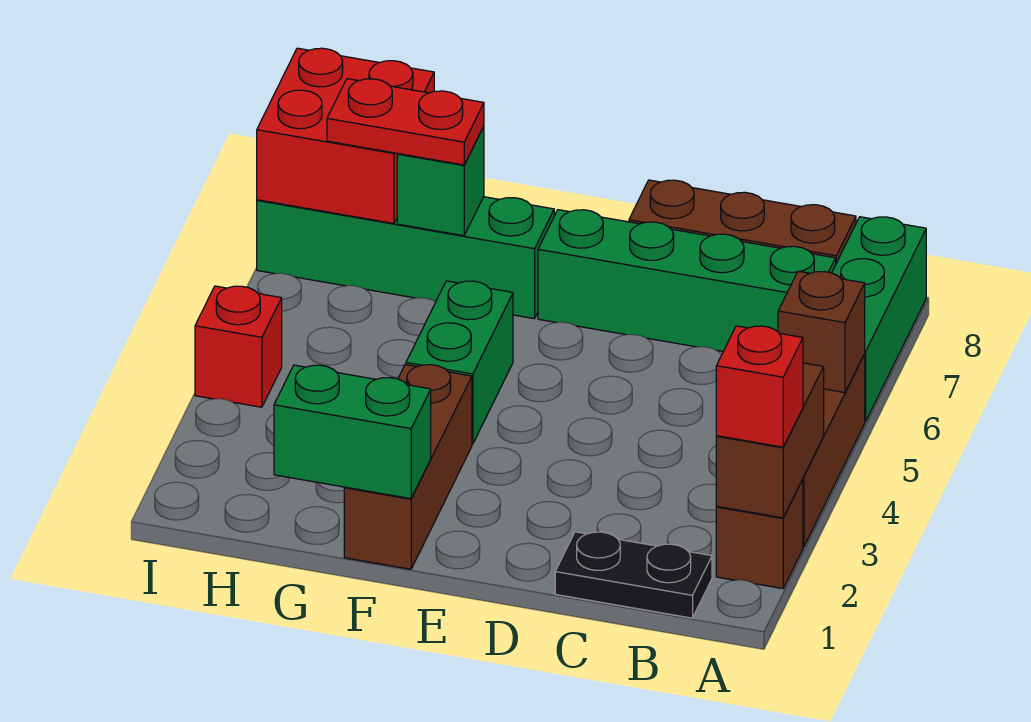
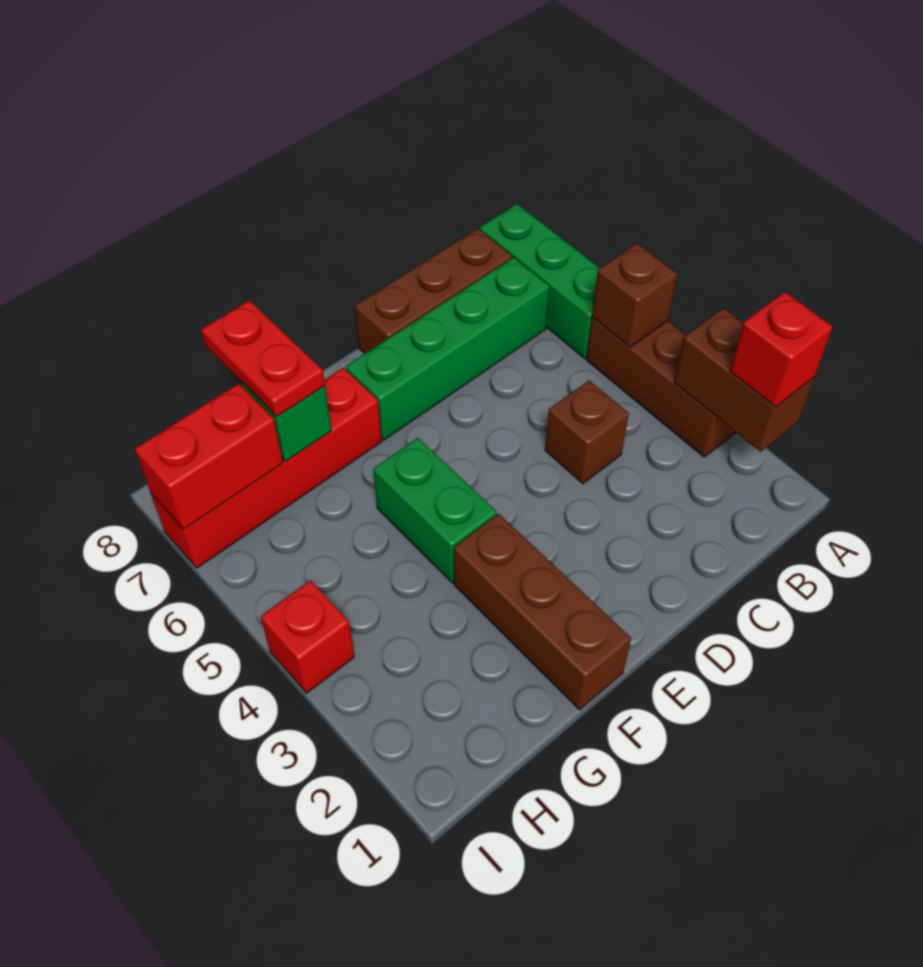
brown brick A2 level 1 -> brown brick C4 level 1
black plate B1:C1 level 1 -> none
green brick F1:G1 level 2 -> none
green brick F7:I7 level 1 -> red brick F7:I7 level 1
red plate G7:H7 level 3 -> red plate G7:G8 level 3
red brick H7:I8 level 2 -> red brick H7:I7 level 2

